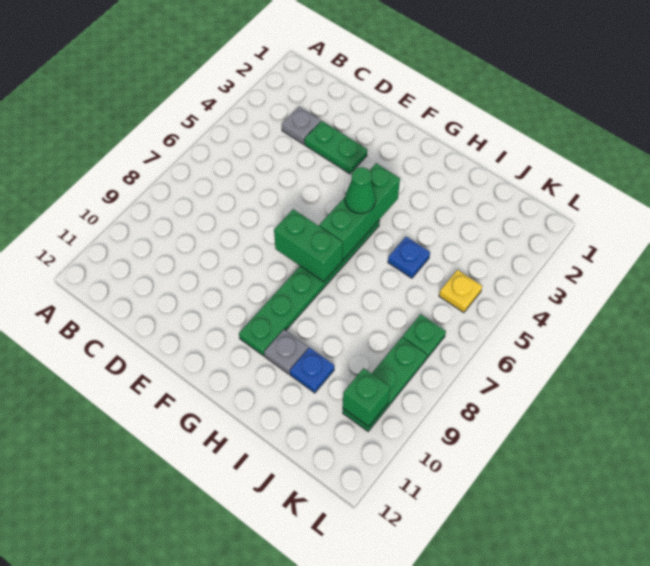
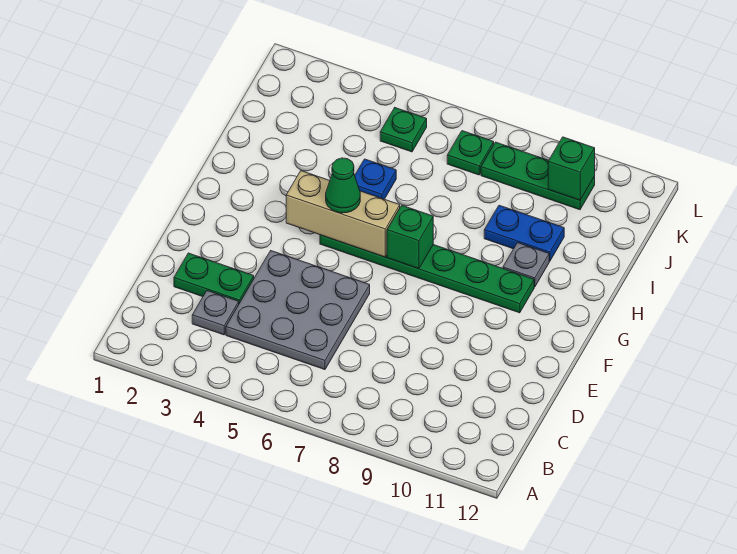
none -> grey plate C4:E6 level 1
green plate D3:E3 level 1 -> green plate D2:D3 level 1
green brick F7:G7 level 2 -> green brick G7 level 2
green brick G4:G6 level 2 -> tan brick G4:G6 level 2
blue plate I10 level 1 -> blue plate I9:I10 level 1
yellow plate K5 level 1 -> green plate K5 level 1

